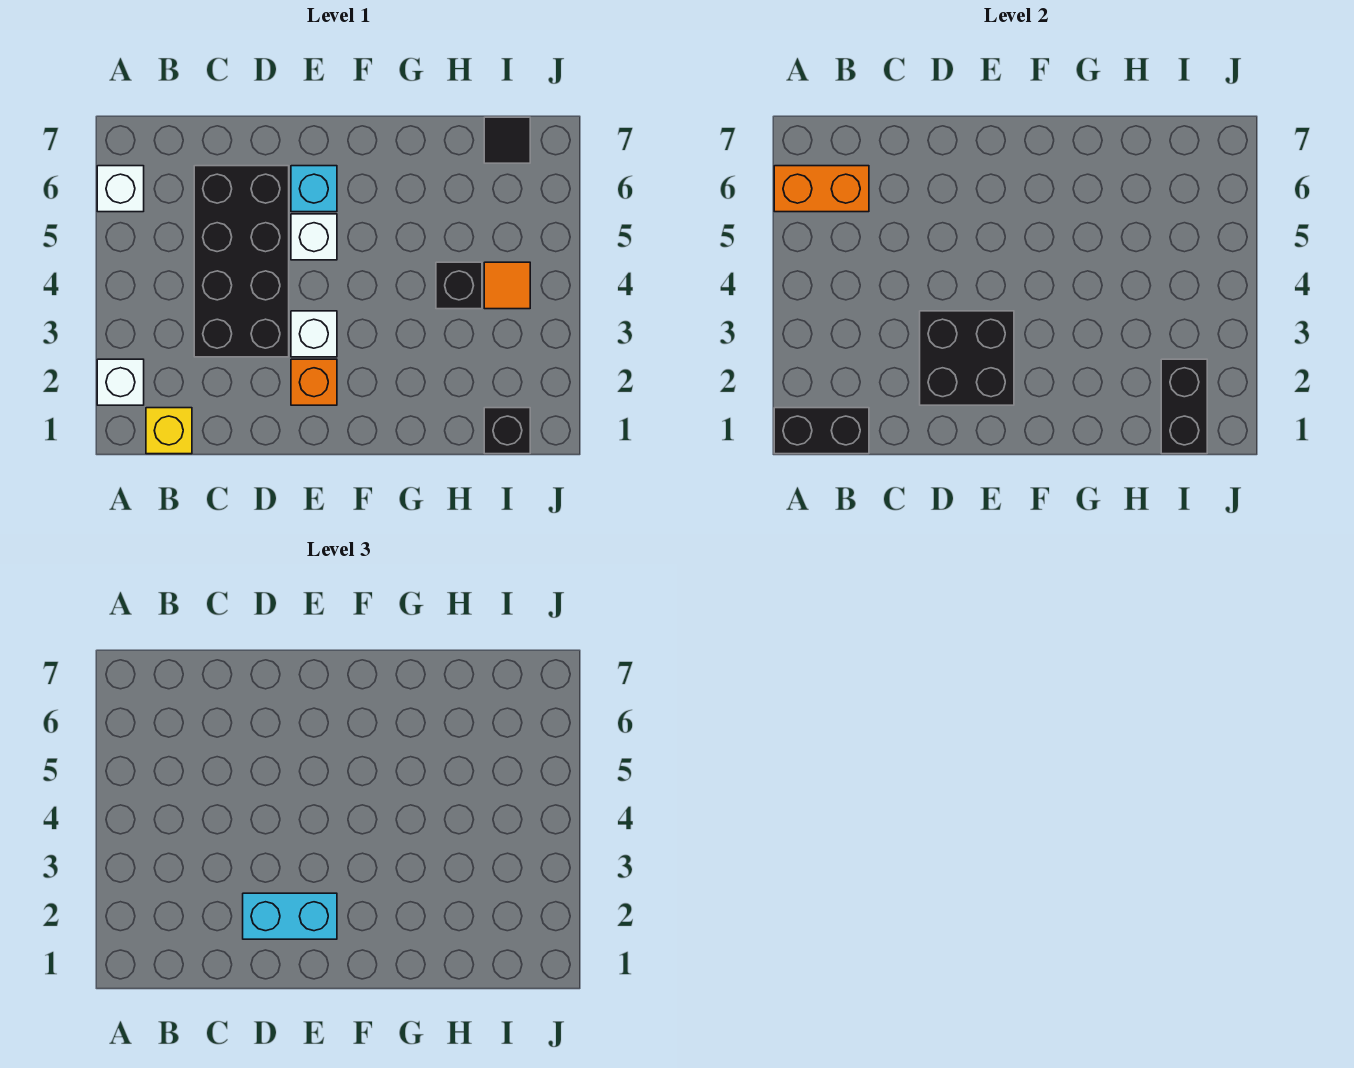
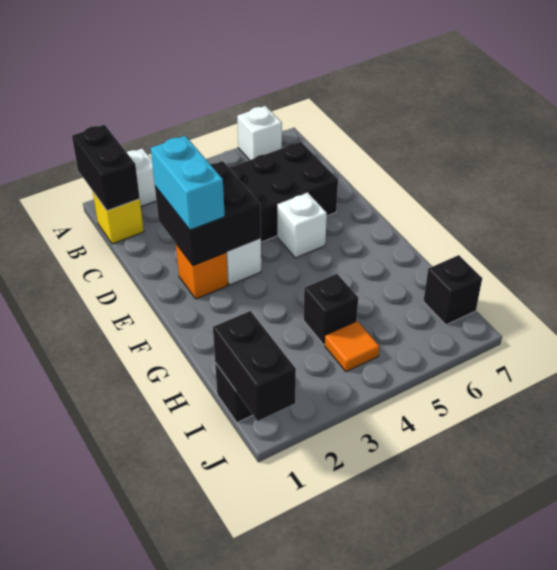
orange brick A6:B6 level 2 -> none
cyan brick E6 level 1 -> none
black brick I1:I2 level 2 -> black brick I1:J1 level 2
black tile I7 level 1 -> black brick I7 level 1

